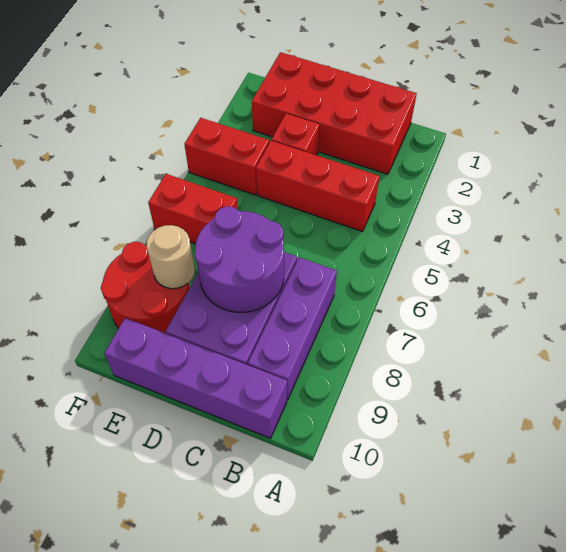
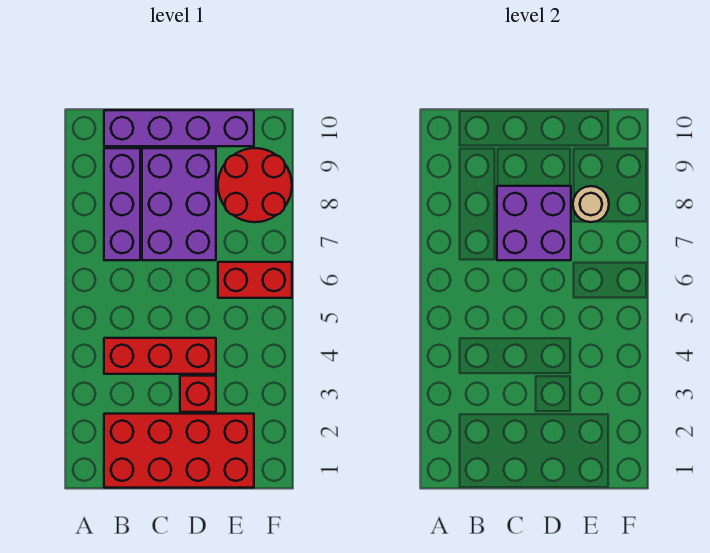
purple round brick C7:D8 level 2 -> purple brick C7:D8 level 2
red brick E4:F4 level 1 -> none

